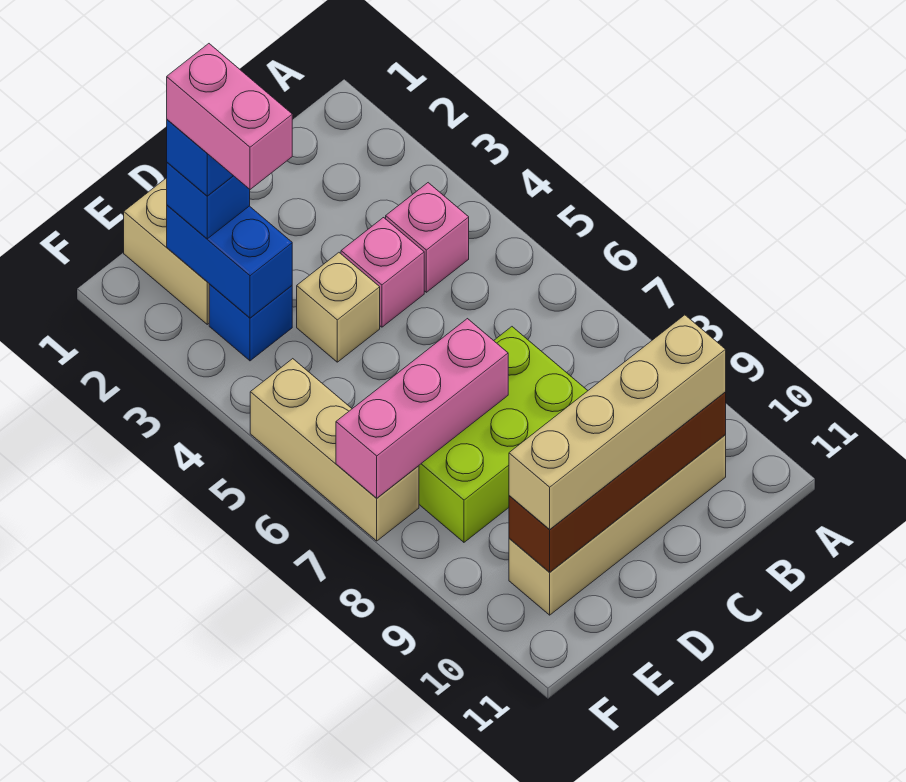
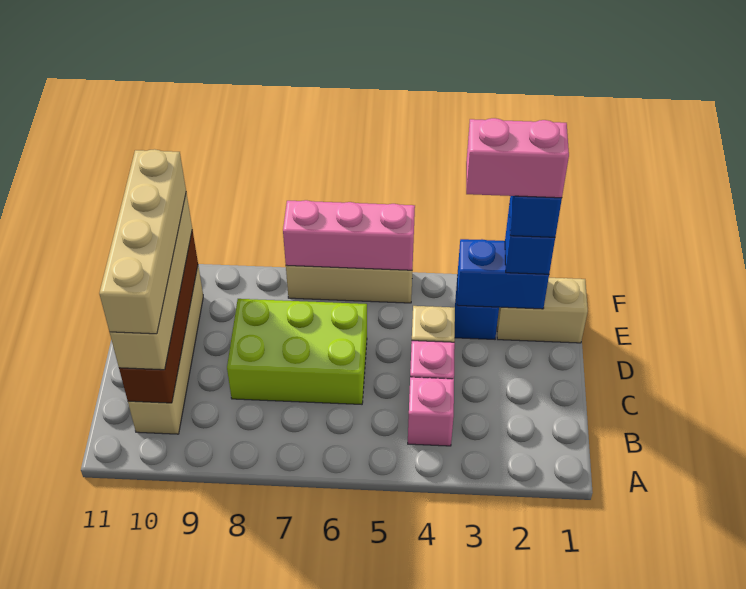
none -> tan brick B10:E10 level 4
lime brick C7:E8 level 1 -> lime brick C6:D8 level 1
pink brick D7:F7 level 2 -> pink brick F5:F7 level 2

